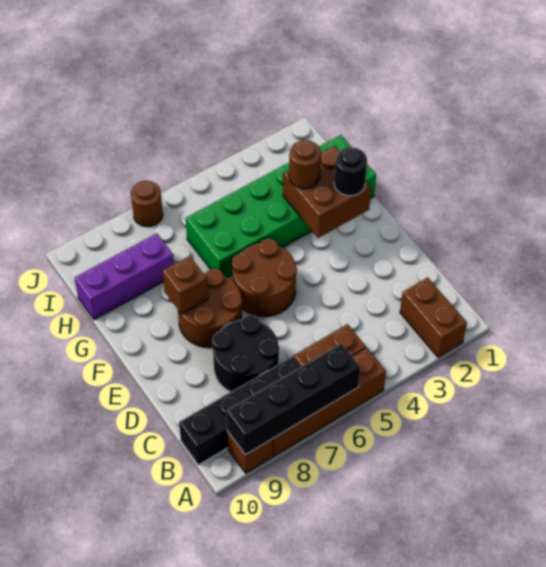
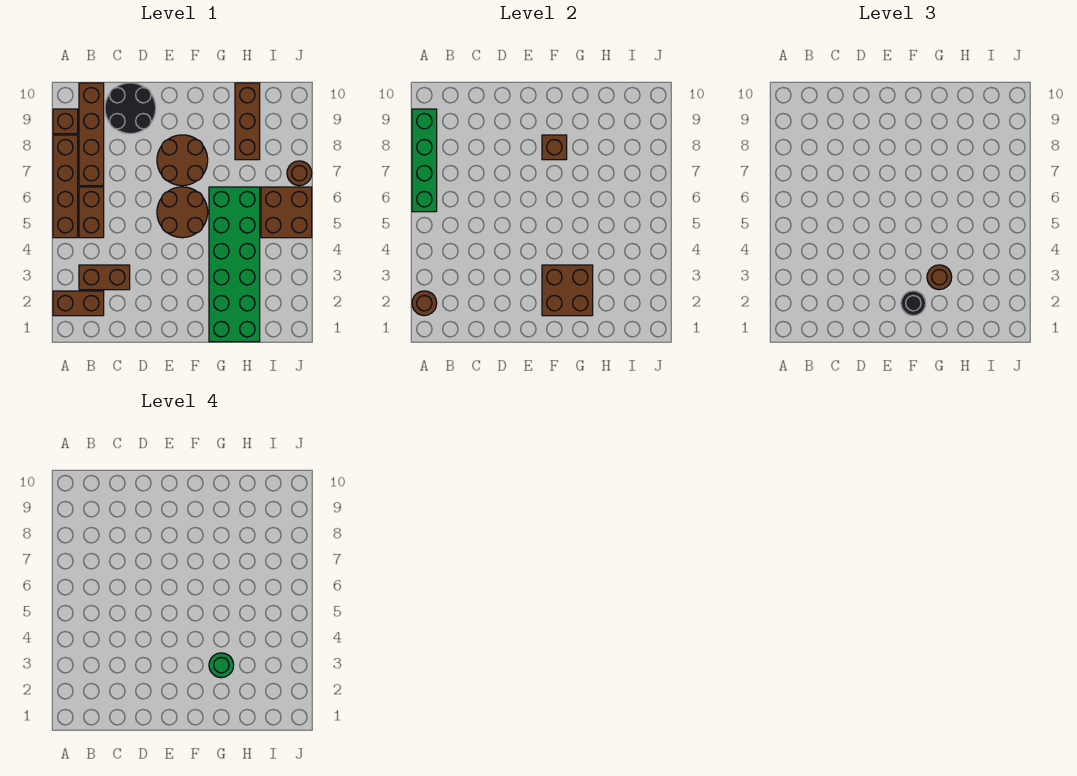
none -> brown round brick A2 level 2
black brick A6:A9 level 2 -> green brick A6:A9 level 2
none -> brown brick B3:C3 level 1
black brick B7:B10 level 1 -> brown brick B7:B10 level 1
black round brick C7:D8 level 1 -> black round brick C9:D10 level 1
none -> green round brick G3 level 4
purple brick H8:H10 level 1 -> brown brick H8:H10 level 1
none -> brown brick I5:J6 level 1

